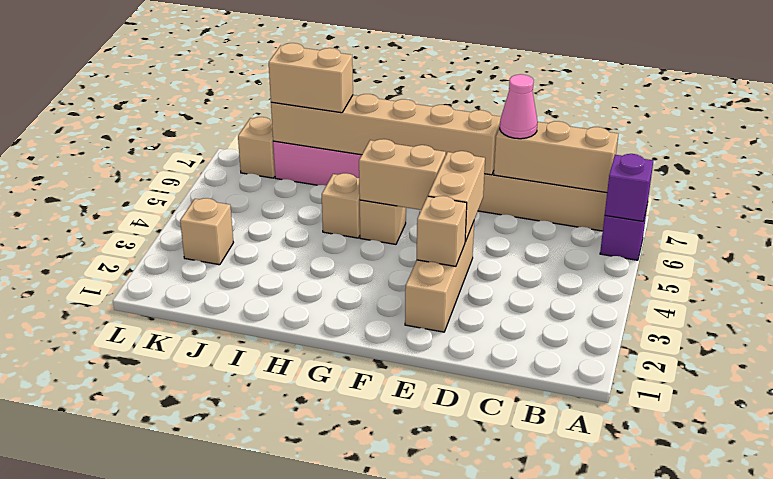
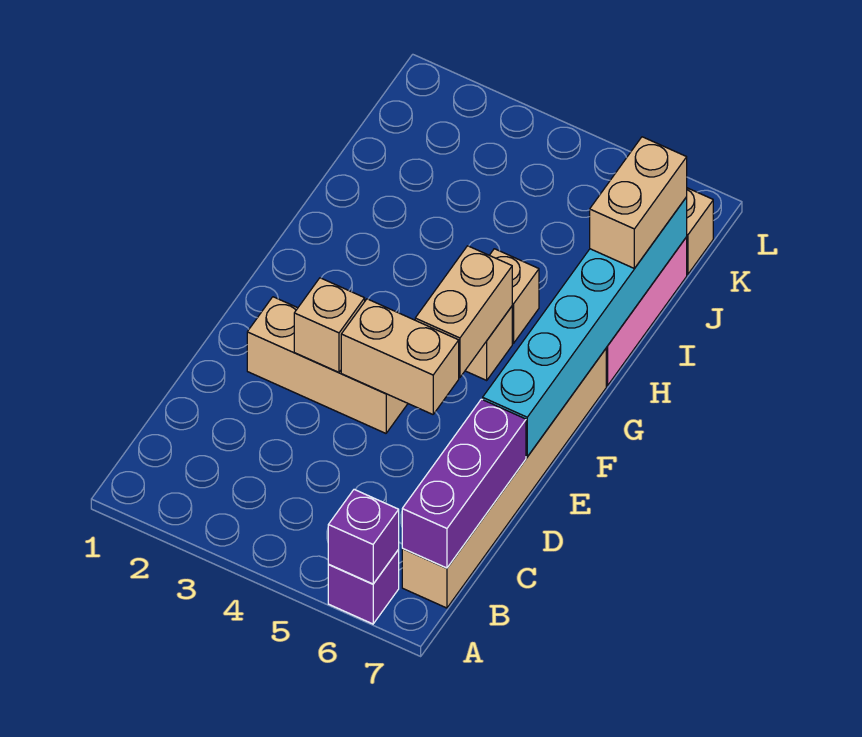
tan brick B7:D7 level 2 -> purple brick B7:D7 level 2
pink cone D7 level 3 -> none
tan brick E7:J7 level 2 -> cyan brick E7:J7 level 2
tan brick K3 level 1 -> none

